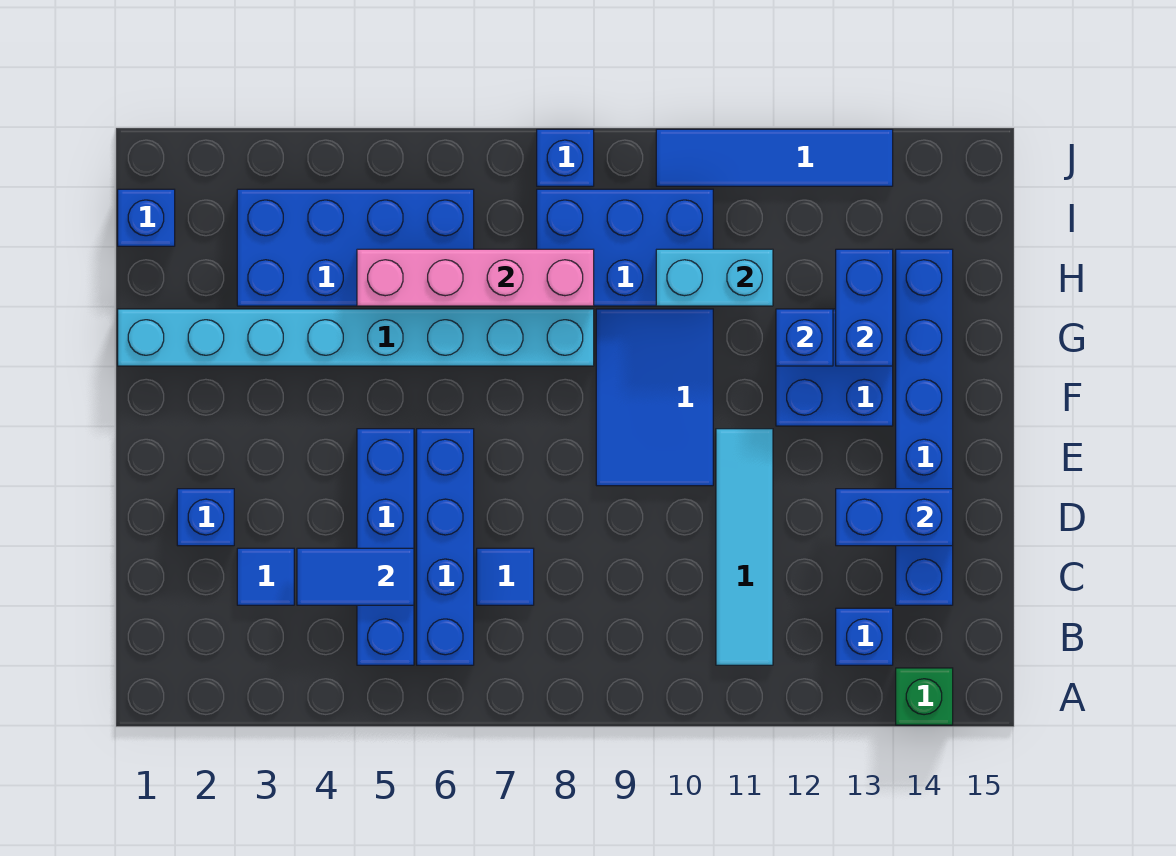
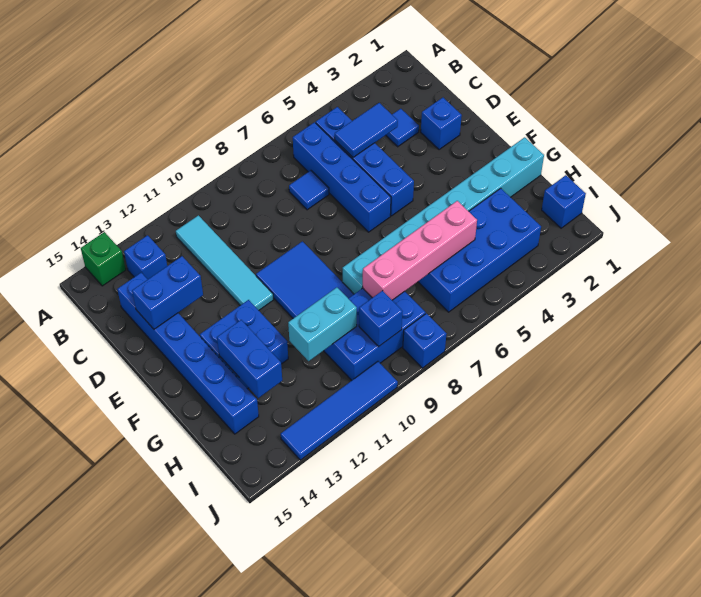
blue brick G12 level 2 -> blue brick I9 level 2

